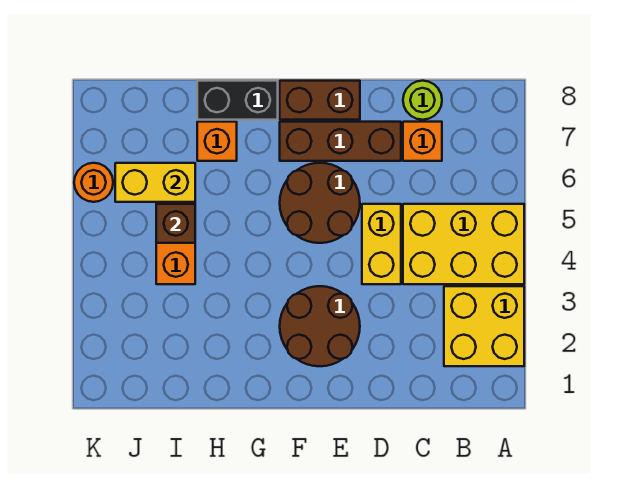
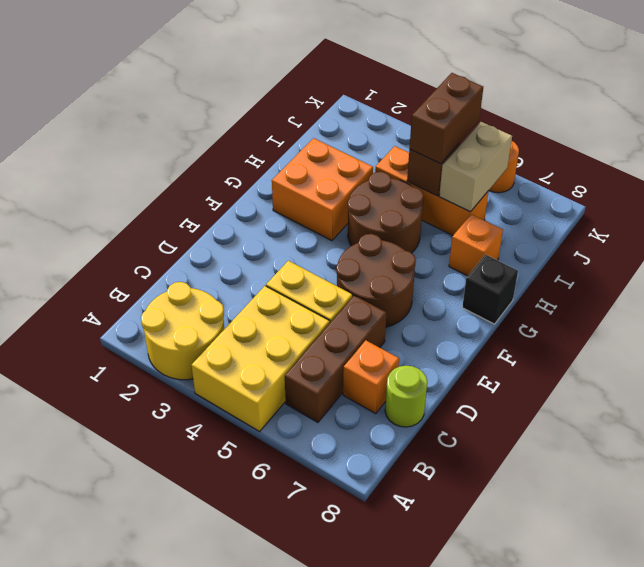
yellow brick A2:B3 level 1 -> yellow round brick A2:B3 level 1
brown brick D7:F7 level 1 -> brown brick B6:D6 level 1
brown round brick E2:F3 level 1 -> brown round brick G4:H5 level 1
brown brick E8:F8 level 1 -> brown brick I5:J5 level 3
none -> orange brick G2:H3 level 1
black brick G8:H8 level 1 -> black brick G8 level 1
yellow brick I6:J6 level 2 -> tan brick I6:J6 level 2

